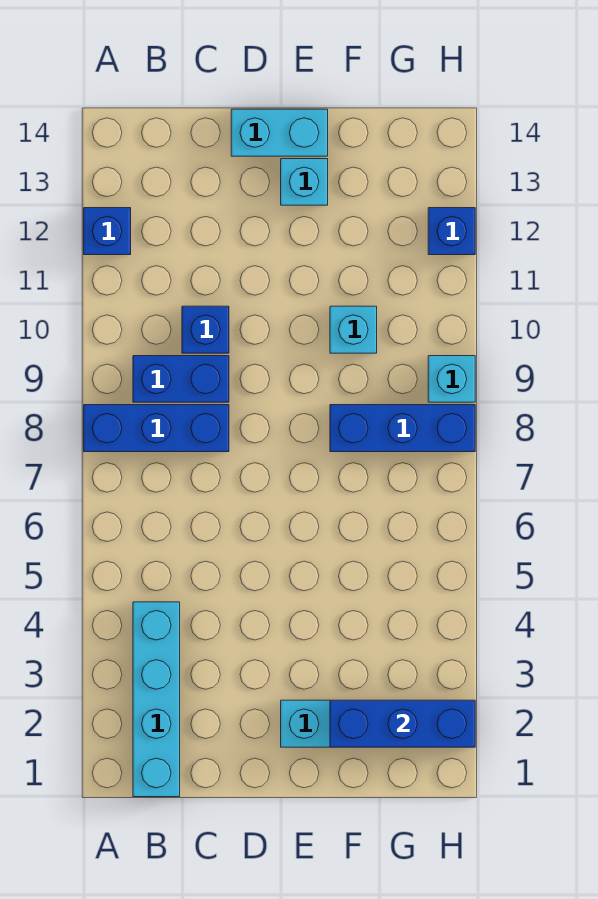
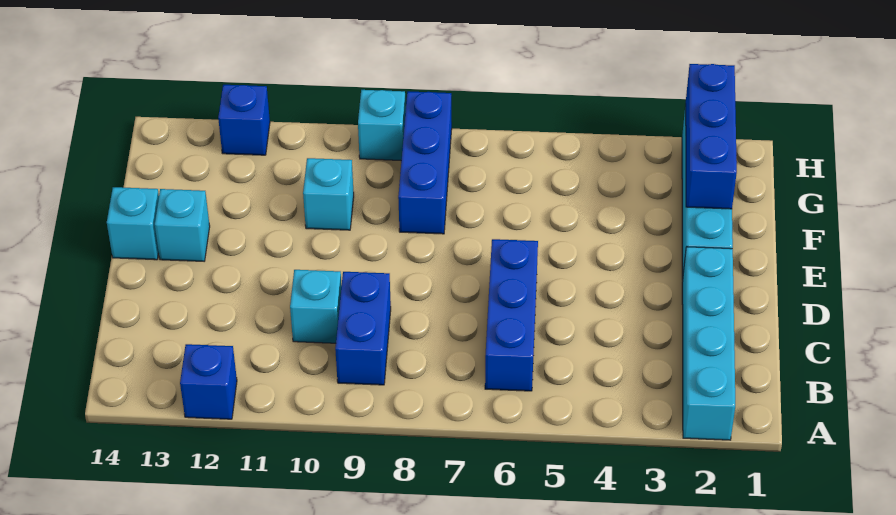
blue brick A8:C8 level 1 -> blue brick B6:D6 level 1
cyan brick B1:B4 level 1 -> cyan brick A2:D2 level 1
blue brick C10 level 1 -> cyan brick C10 level 1
cyan brick D14:E14 level 1 -> cyan brick E14 level 1

